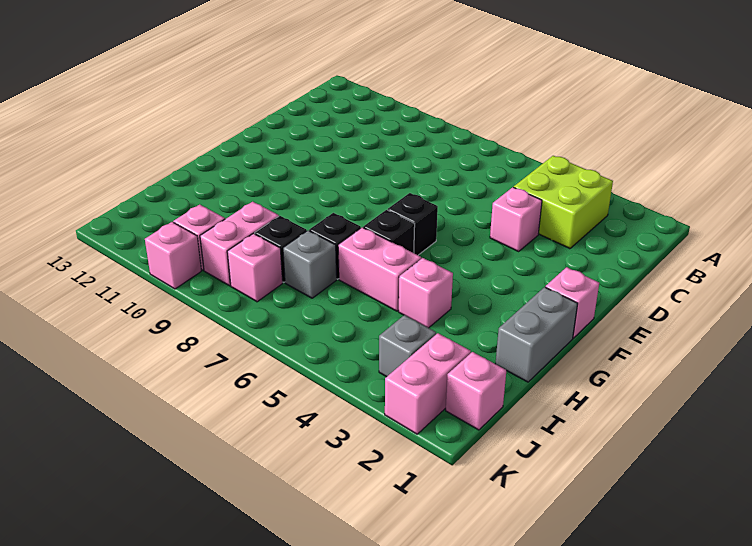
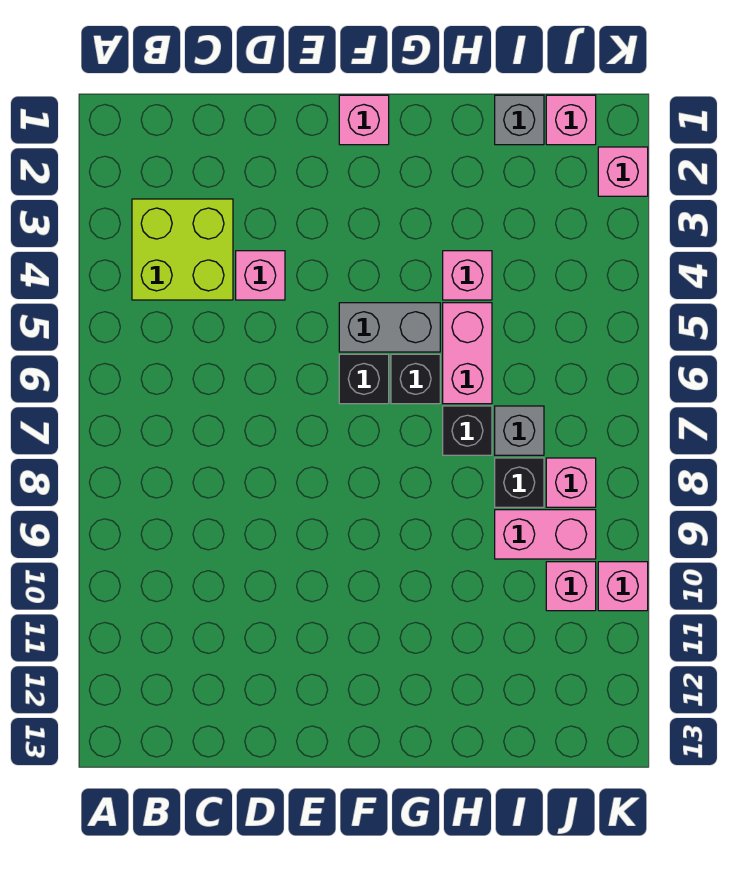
grey brick G1:H1 level 1 -> grey brick F5:G5 level 1
pink brick J2:K2 level 1 -> pink brick K2 level 1
grey brick J3 level 1 -> grey brick I1 level 1

